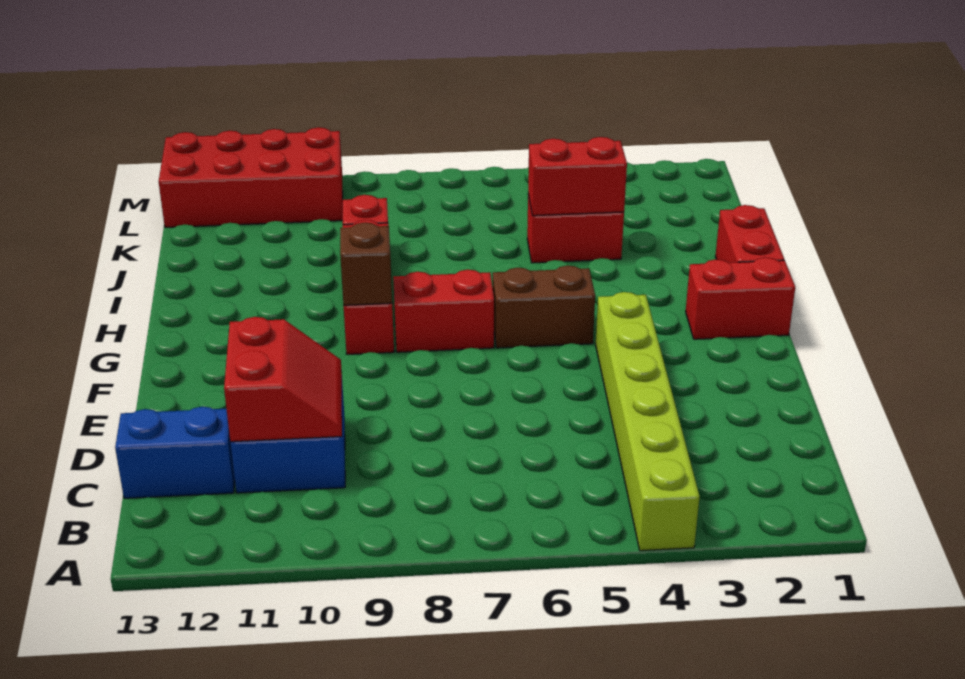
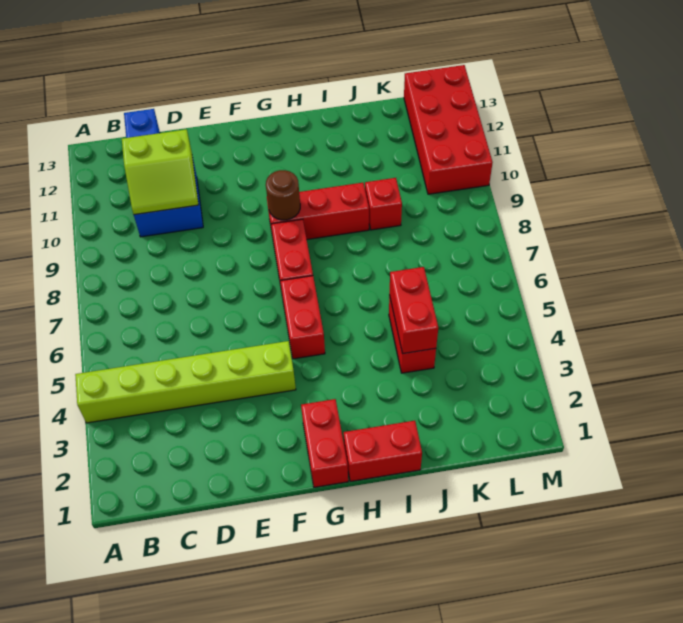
red slope C10:D11 level 2 top 11 -> lime slope C10:D11 level 2 top 11
brown brick G5:G6 level 1 -> red brick G5:G6 level 1
brown brick G9 level 2 -> brown round brick G9 level 2

